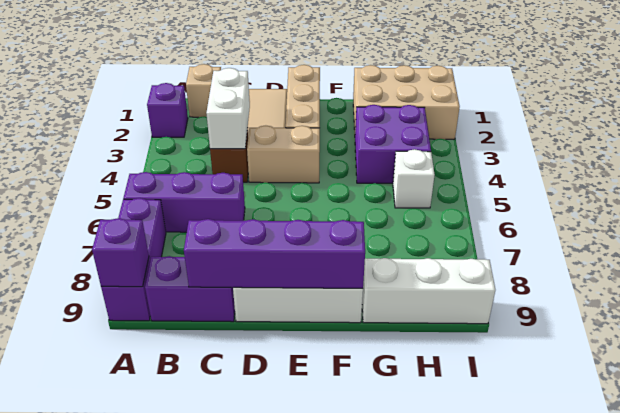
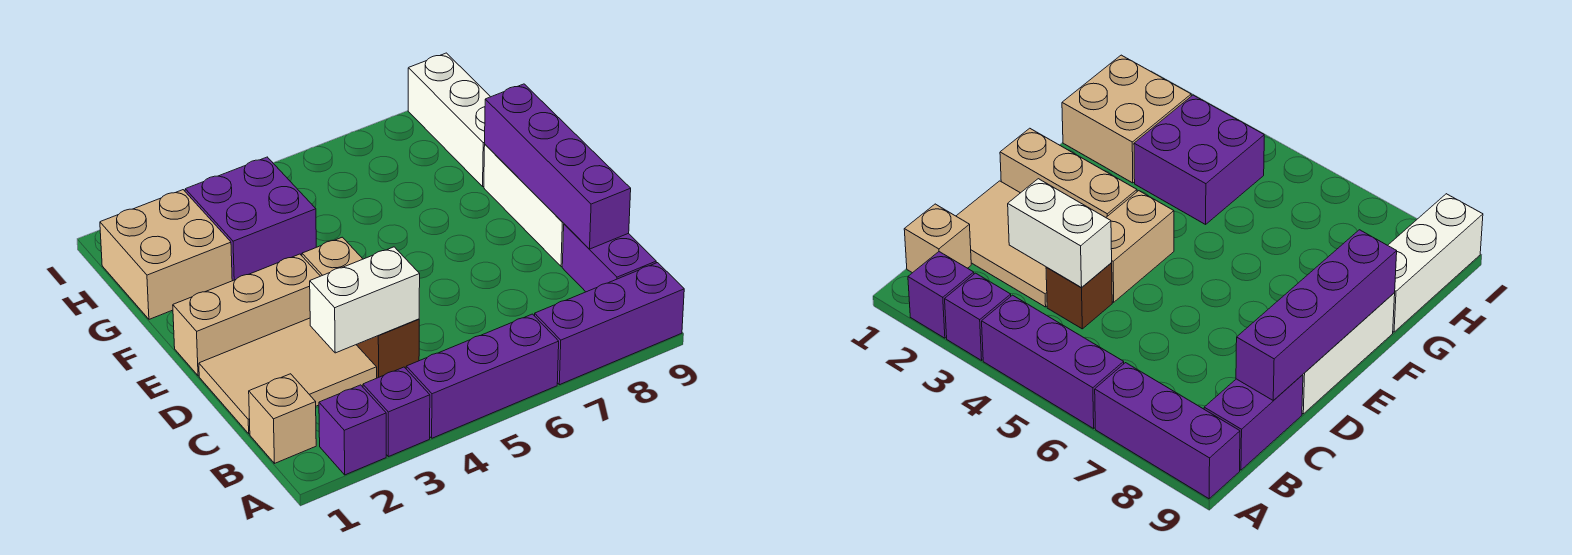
purple brick A6:C6 level 1 -> purple brick A4:A6 level 1
purple brick A9 level 2 -> purple brick A3 level 1
tan brick G1:I2 level 1 -> tan brick G1:H2 level 1
white brick H5 level 1 -> none

